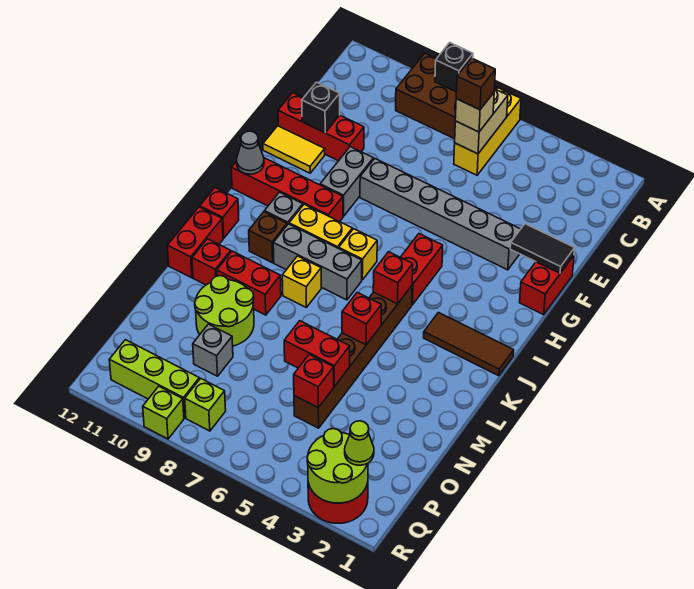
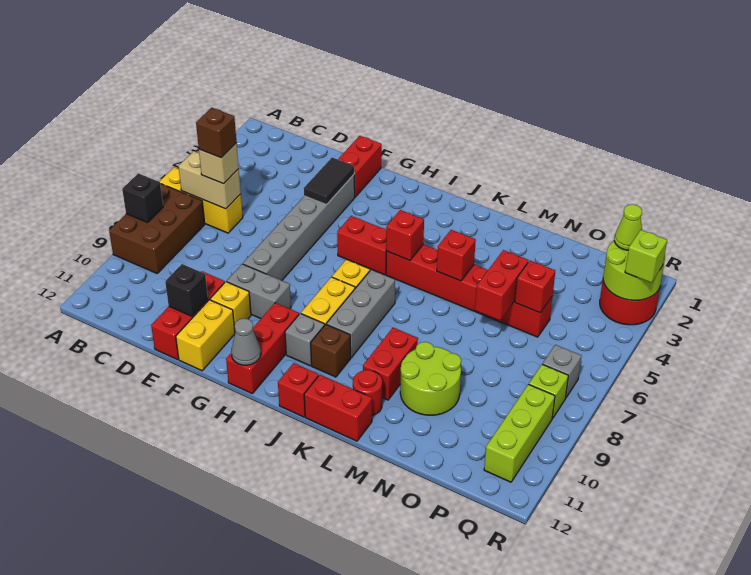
red brick F1:G1 level 1 -> red brick F1:F2 level 1
black tile F1:F2 level 2 -> black tile F3:F4 level 2
yellow tile F11:F12 level 1 -> yellow brick F11:F12 level 1
red brick H9:H12 level 1 -> red brick H10:H12 level 1
brown tile J1:J3 level 1 -> none
brown brick J5:O5 level 1 -> red brick J5:O5 level 1
yellow brick K8 level 1 -> yellow brick F10 level 1
red brick L11 level 1 -> red round brick L11 level 1
grey brick O9 level 1 -> grey brick Q7 level 1
lime brick R9 level 1 -> lime brick R3 level 3

